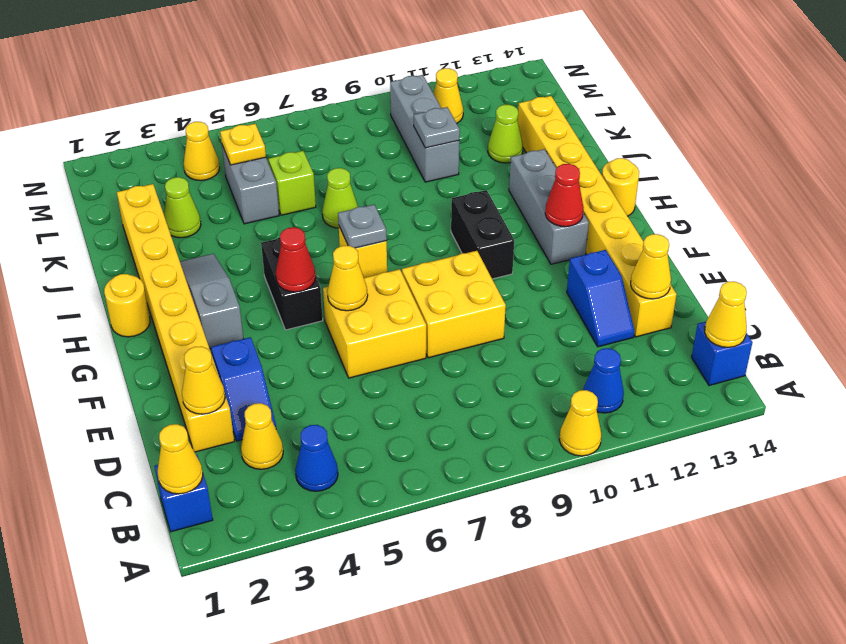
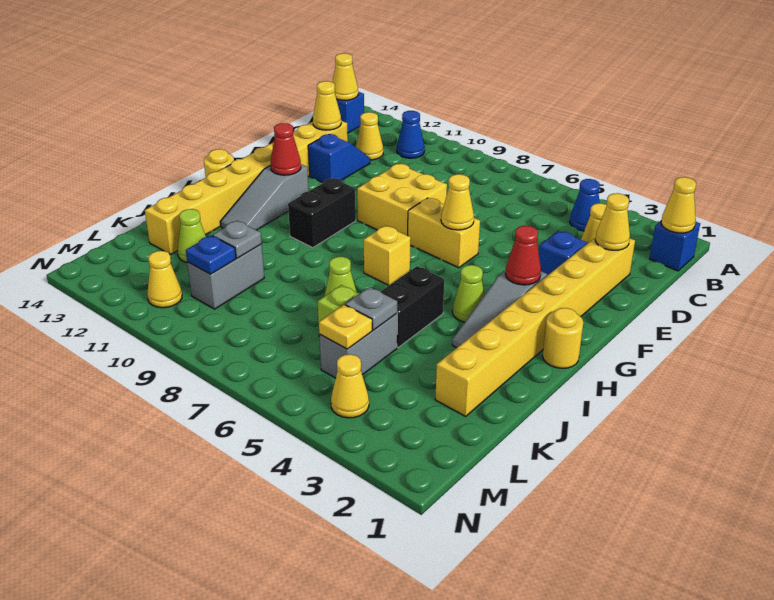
yellow cone A10 level 1 -> yellow cone C12 level 1
yellow brick E6:F7 level 1 -> yellow brick F6:F7 level 1
black brick G5:H5 level 1 -> black brick I5:J5 level 1
red cone G5 level 2 -> red cone G3 level 2
grey brick G12:I12 level 1 -> grey slope G12:I12 level 1 top G
grey plate H7 level 2 -> grey plate K5 level 2
lime cone K3 level 1 -> lime cone H4 level 1
grey brick K10:M10 level 1 -> grey brick K10:L10 level 1
none -> blue plate L10 level 2

